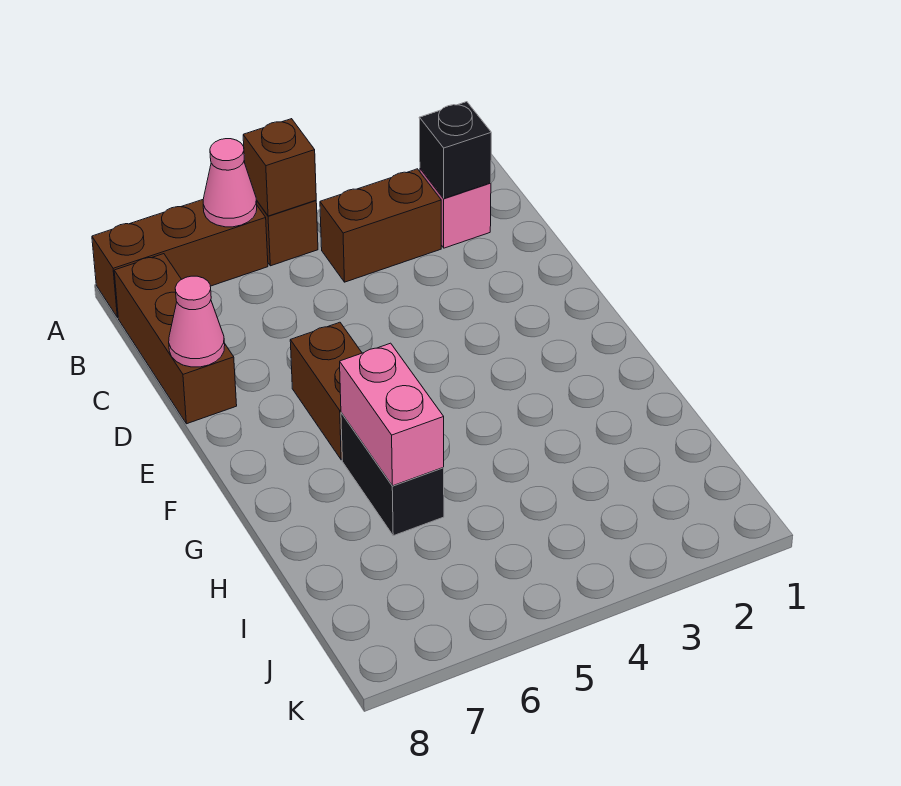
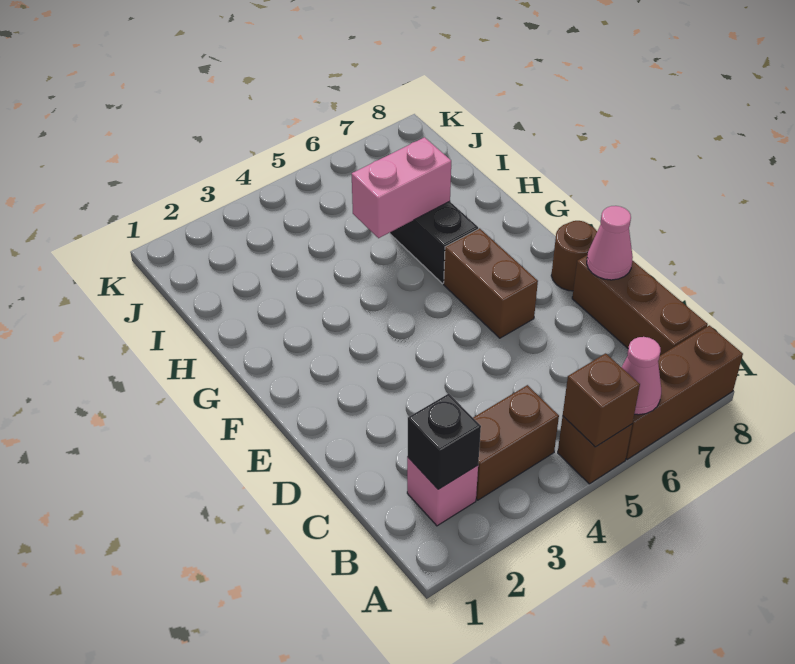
none -> brown round brick E8 level 1
pink brick G6:H6 level 2 -> pink brick H5:H6 level 2

